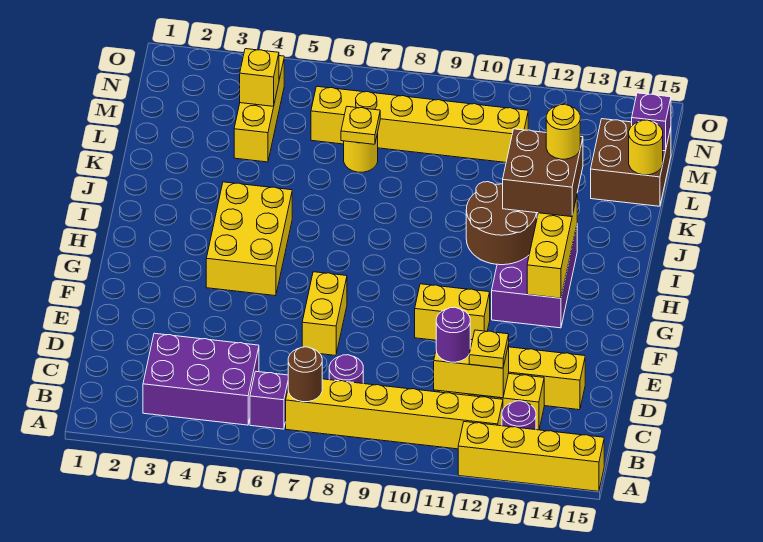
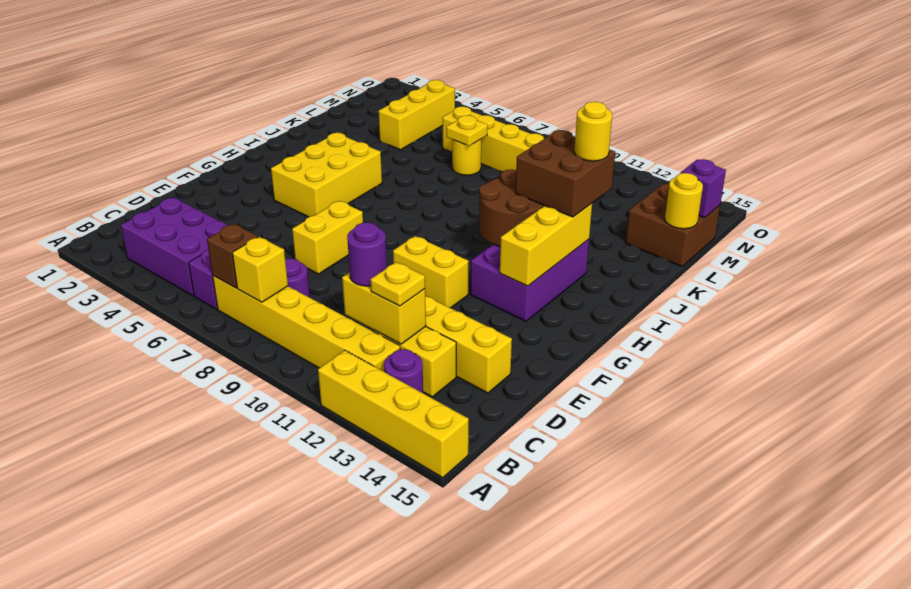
brown round brick B7 level 2 -> brown brick B7 level 2
yellow brick M4 level 2 -> yellow brick B8 level 2

